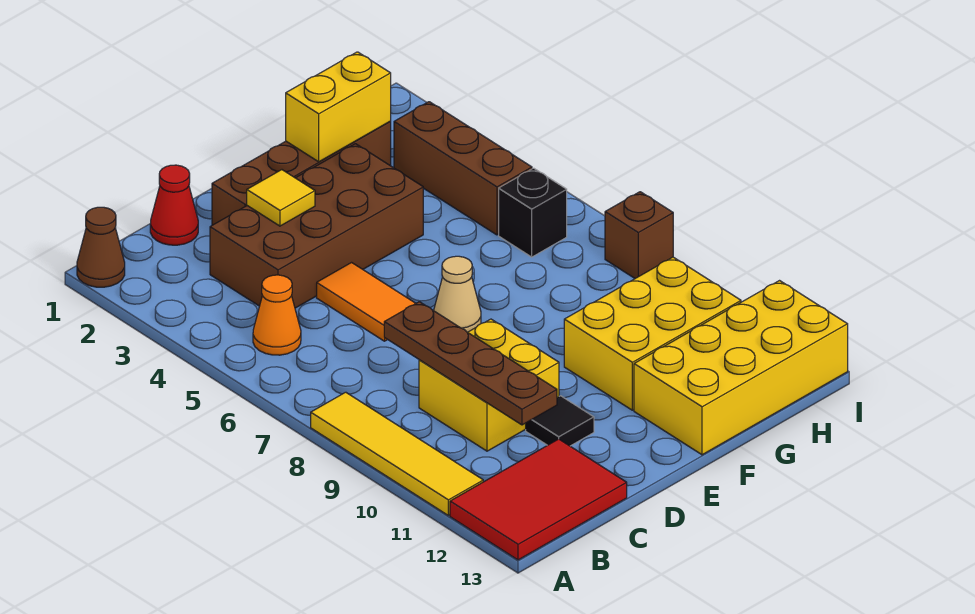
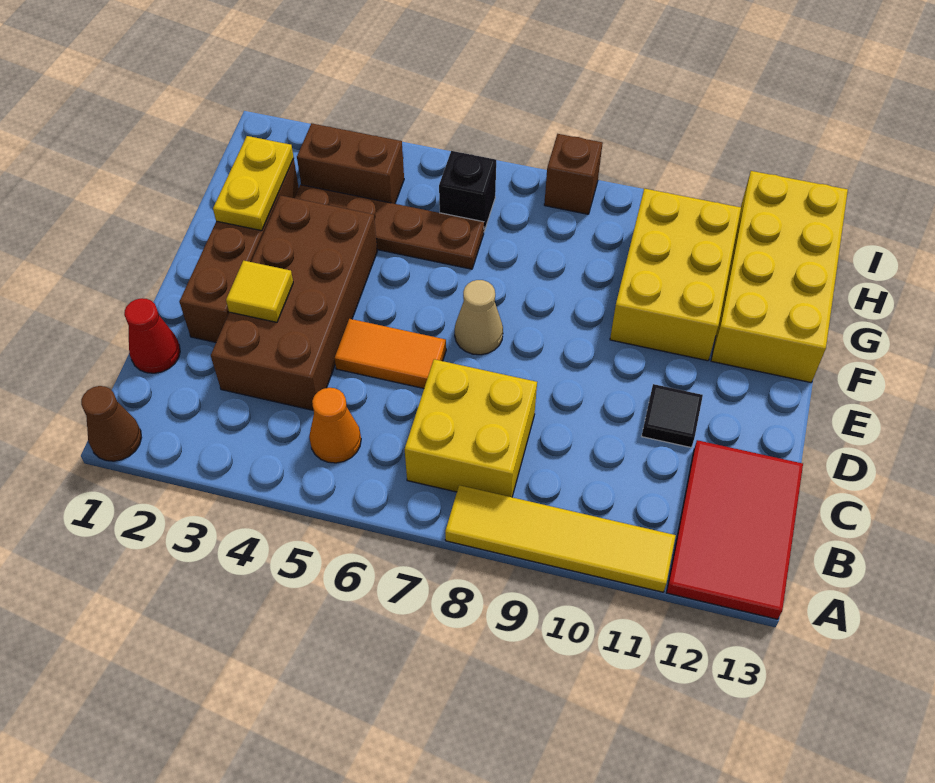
brown plate C8:C11 level 2 -> brown plate G3:G6 level 1
yellow brick C9:D10 level 1 -> yellow brick B7:C8 level 1
yellow brick F2:G2 level 2 -> yellow plate F2:G2 level 2
brown brick H3:H5 level 1 -> brown brick H3:H4 level 1

